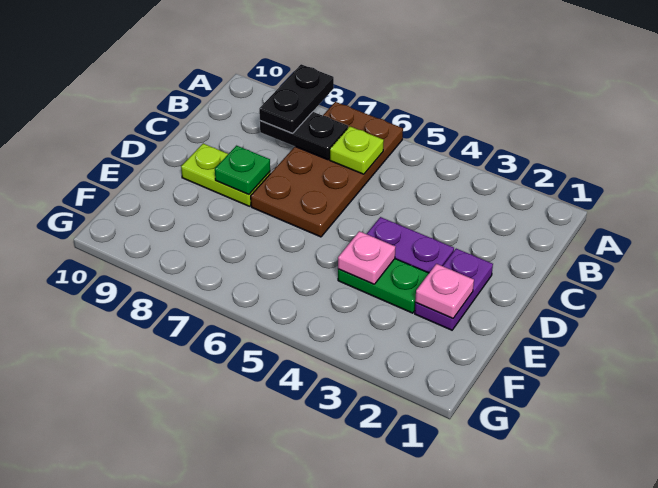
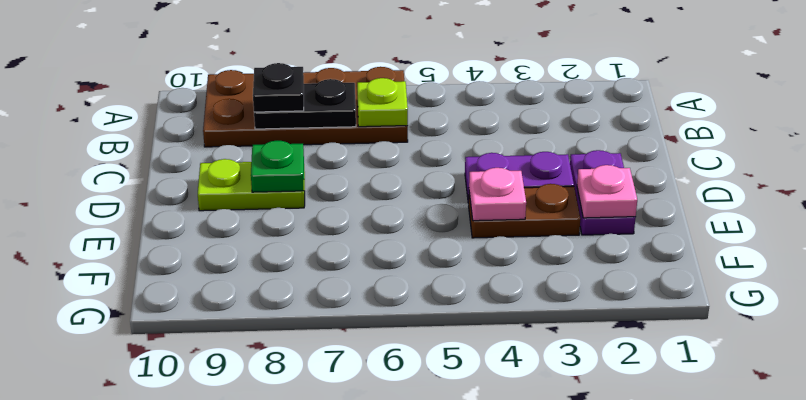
brown plate A6:D7 level 1 -> brown plate A6:B9 level 1
black plate A8:B8 level 3 -> black plate B8 level 3
green plate E3:E4 level 1 -> brown plate E3:E4 level 1

